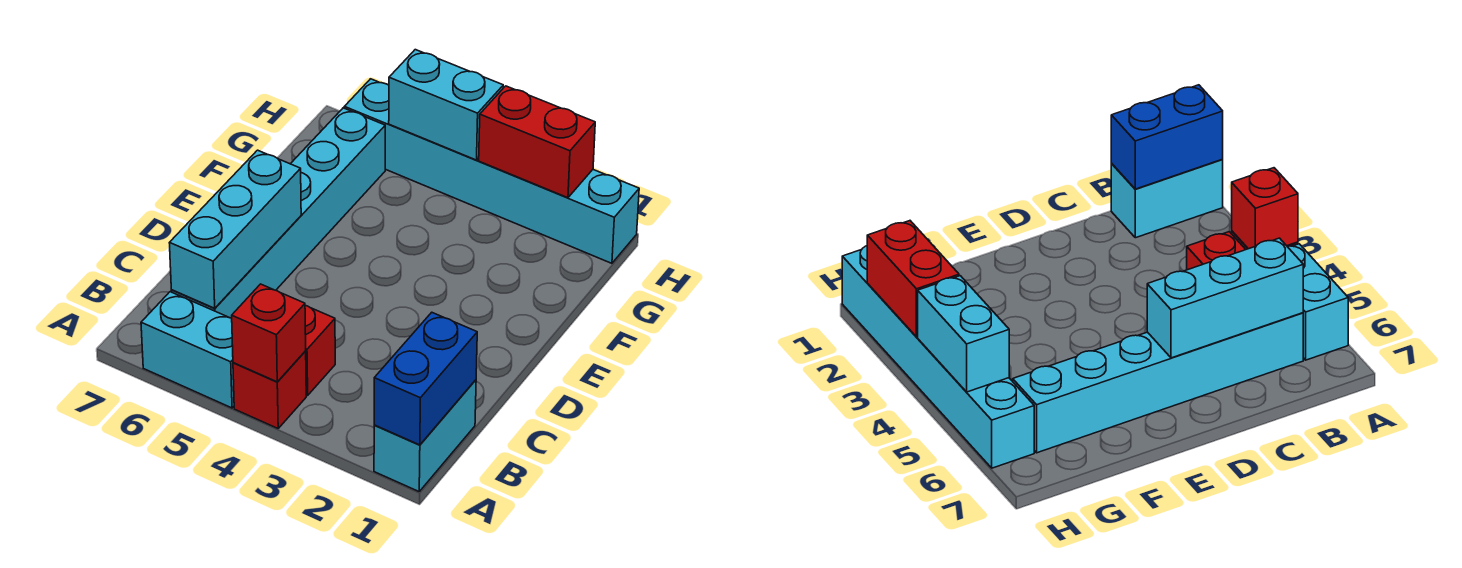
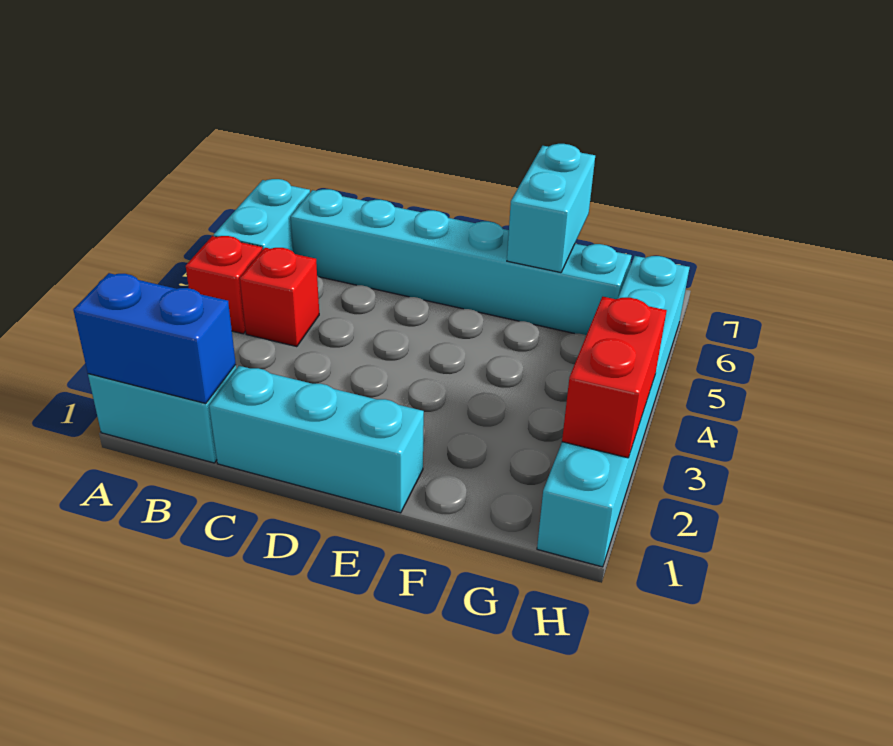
red brick A4 level 2 -> none
cyan brick B6:D6 level 2 -> cyan brick C1:E1 level 1
cyan brick H4:H5 level 2 -> cyan brick F6:F7 level 2

